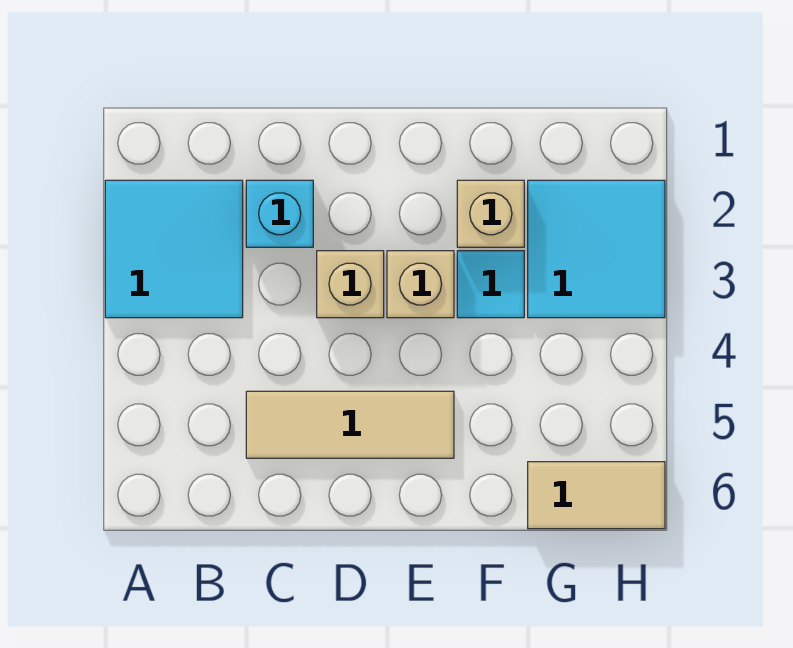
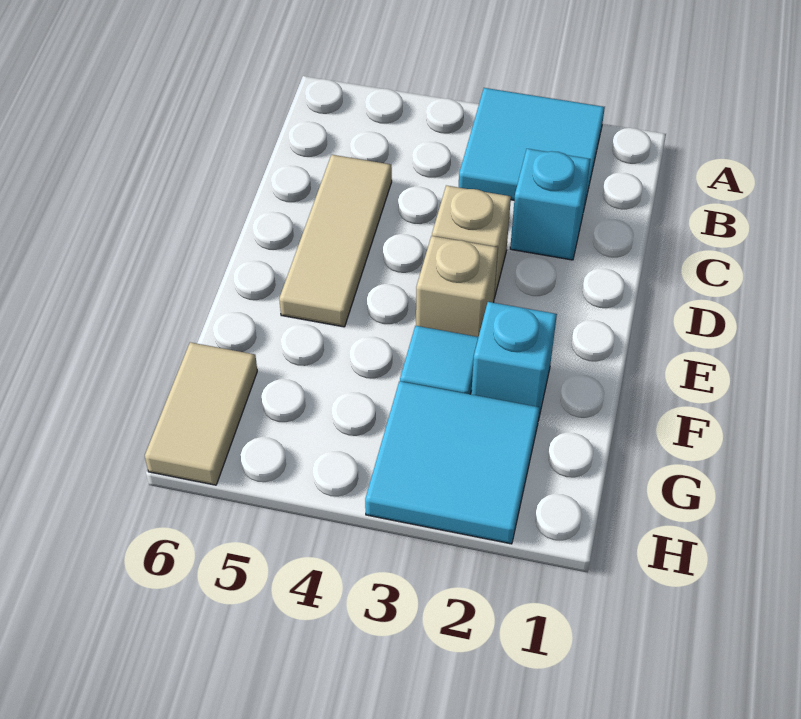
tan brick F2 level 1 -> cyan brick F2 level 1

